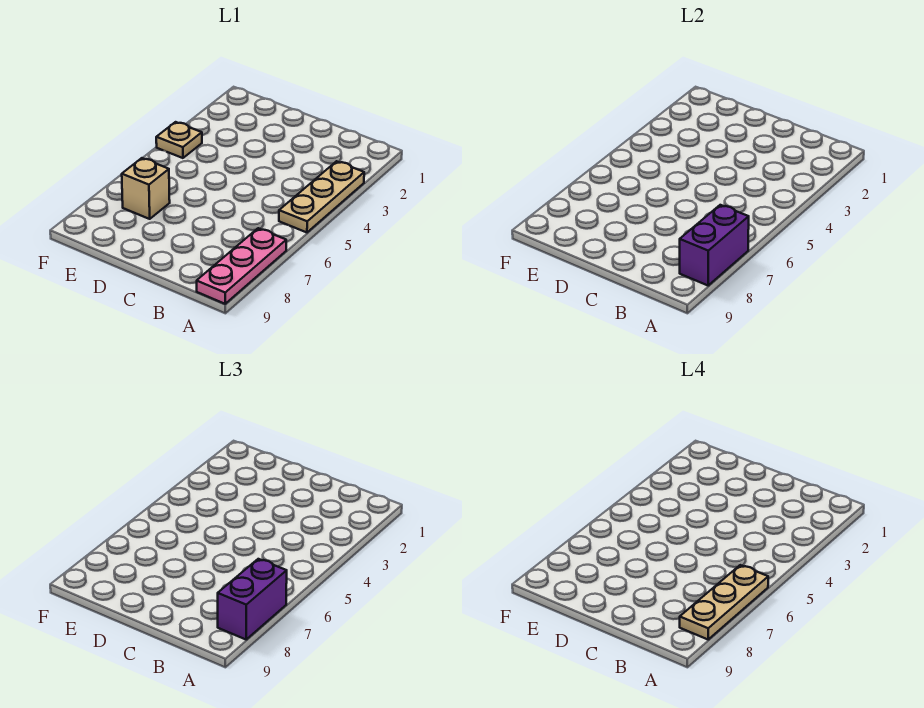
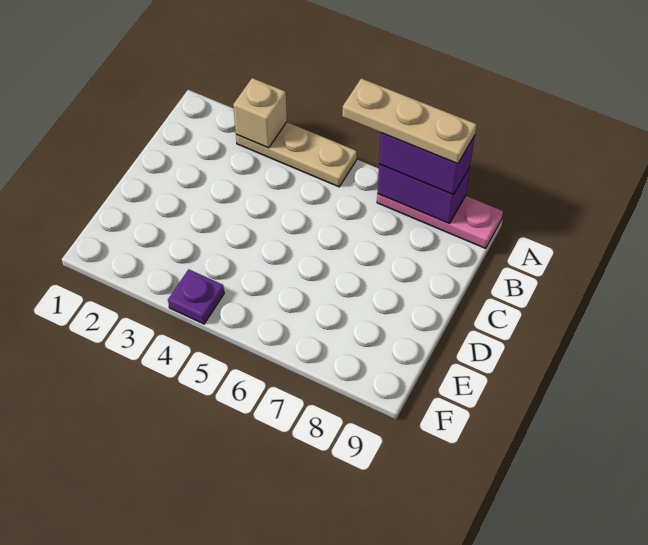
tan brick E7 level 1 -> tan brick A3 level 2
tan plate F4 level 1 -> purple plate F4 level 1

